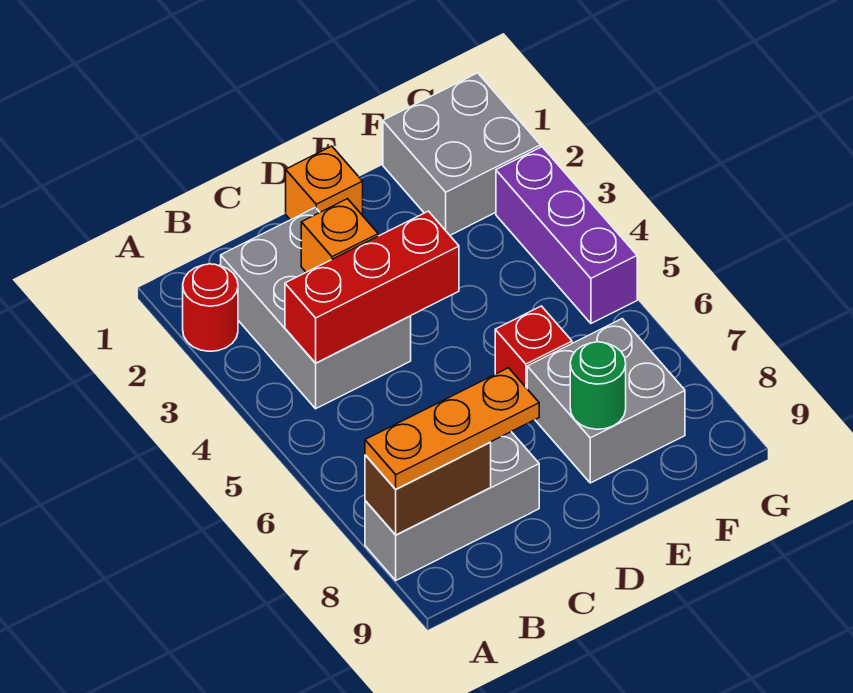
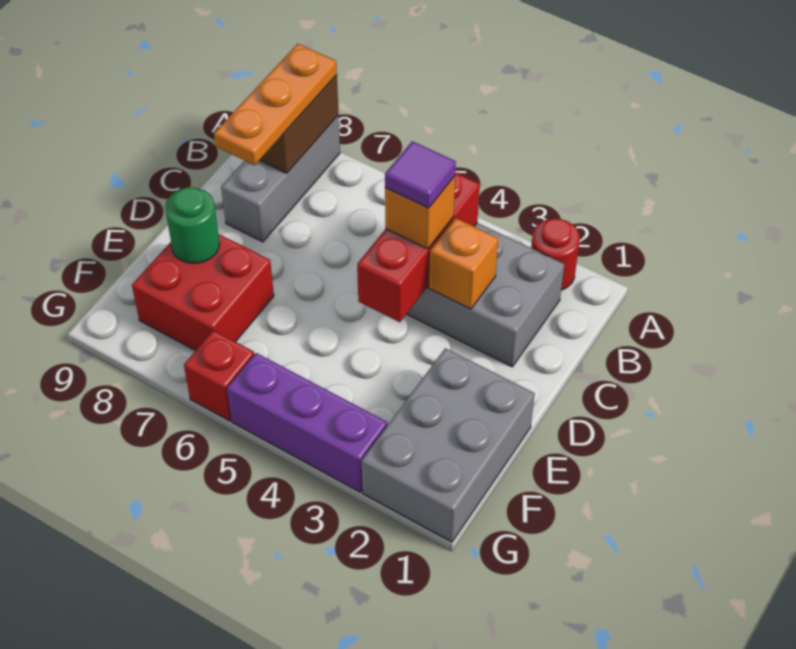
none -> purple tile C4 level 4
orange brick D1 level 1 -> orange brick C4 level 3
red brick E6 level 1 -> red brick G6 level 1
grey brick E7:F8 level 1 -> red brick E7:F8 level 1
grey brick F1:G2 level 1 -> grey brick E1:G2 level 1

